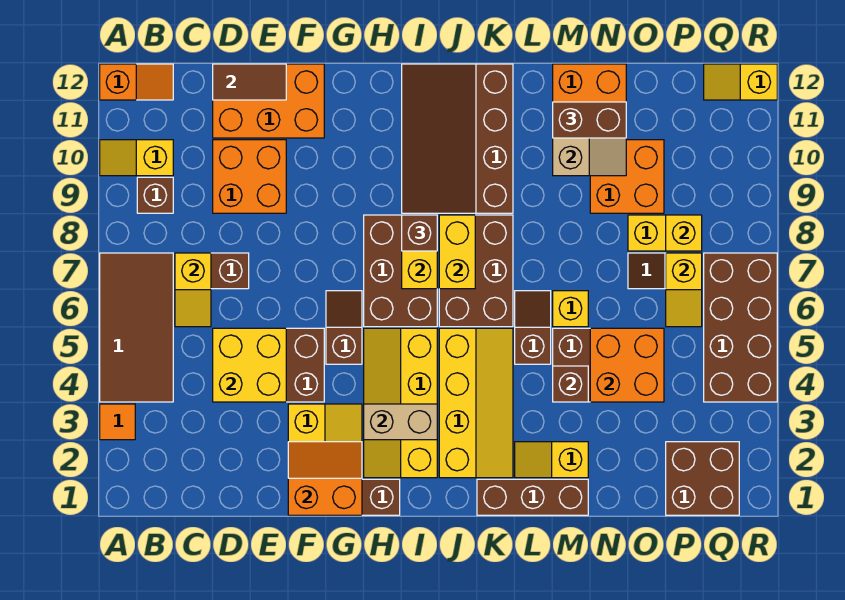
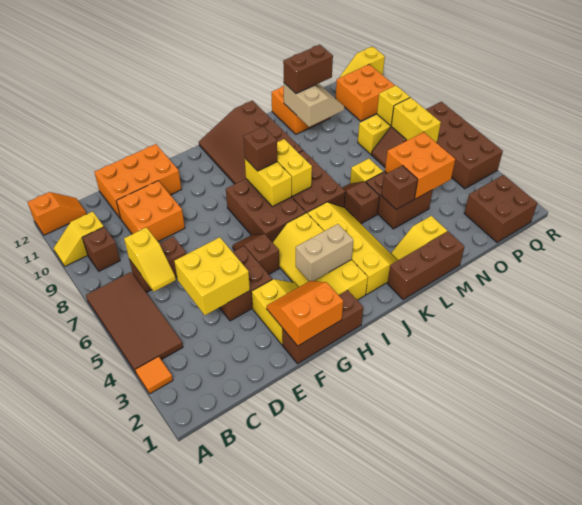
brown tile D12:E12 level 2 -> none
orange brick N9:O10 level 1 -> orange brick P10:Q11 level 1
yellow slope P6:P7 level 2 top 7 -> yellow brick P6:P7 level 2

